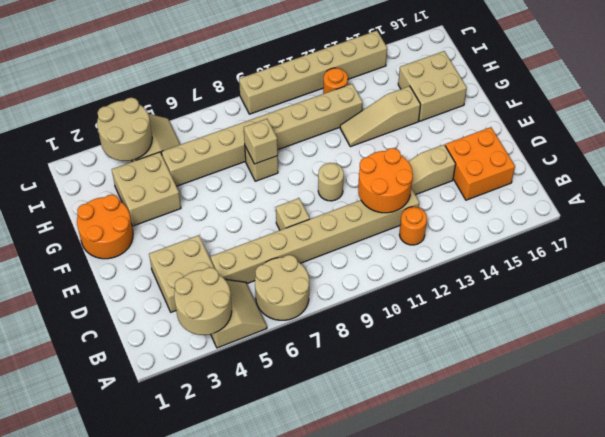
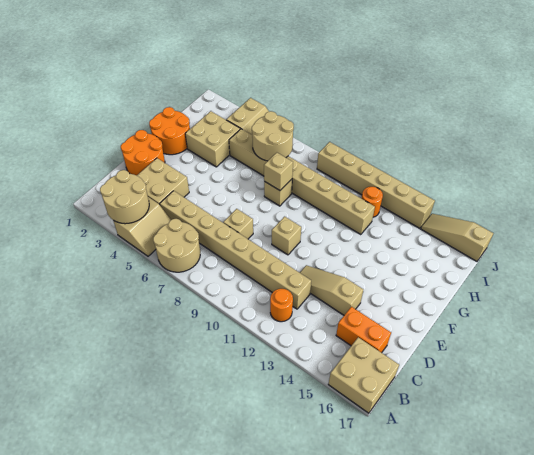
orange round brick C11:D12 level 2 -> orange round brick D1:E2 level 1
orange brick C15:D16 level 1 -> orange brick C15:C16 level 1
tan round brick E10 level 1 -> tan brick E10 level 1
tan slope G12:G14 level 1 top 14 -> tan slope J15:J17 level 1 top 17
tan brick G15:H16 level 1 -> tan brick A16:B17 level 1
tan round brick I3:J4 level 2 -> tan round brick H6:I7 level 2

